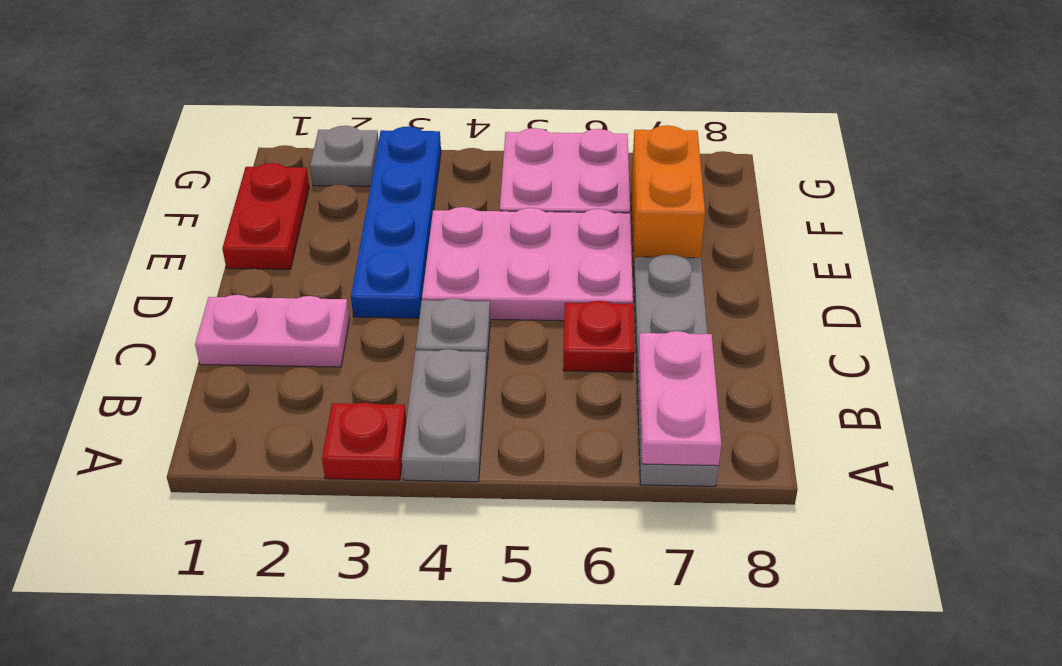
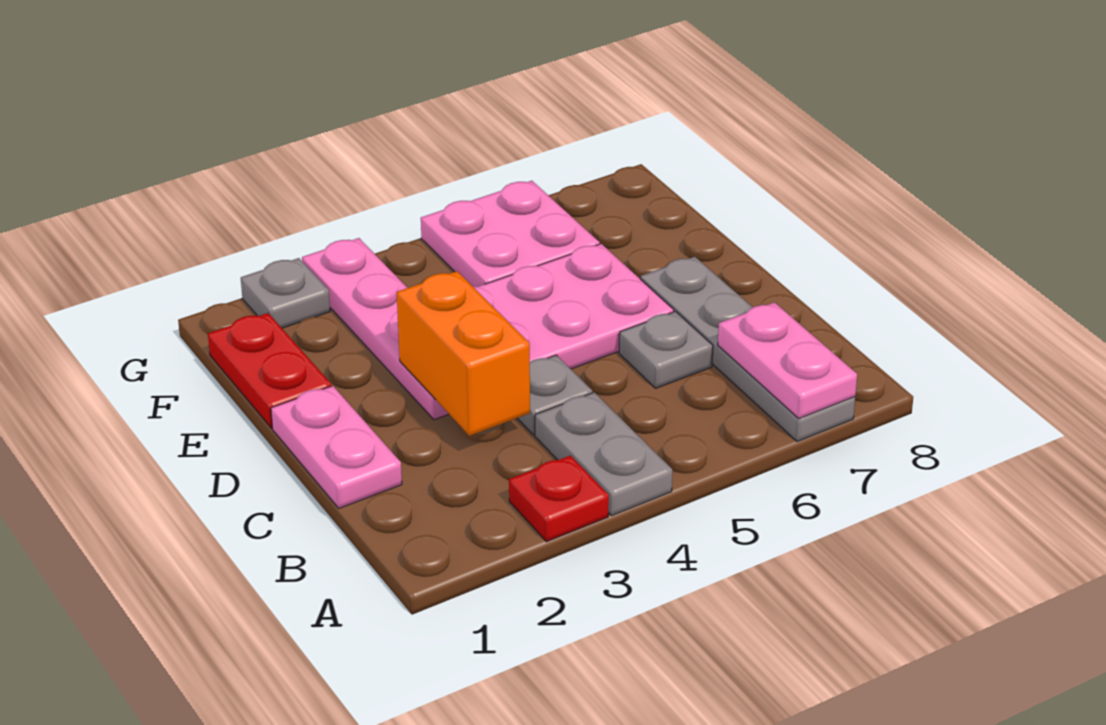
pink plate C1:C2 level 1 -> pink plate C1:D1 level 1
red plate C6 level 1 -> grey plate C6 level 1
blue plate D3:G3 level 1 -> pink plate D3:G3 level 1
orange brick E7:F7 level 1 -> orange brick C3:D3 level 2

